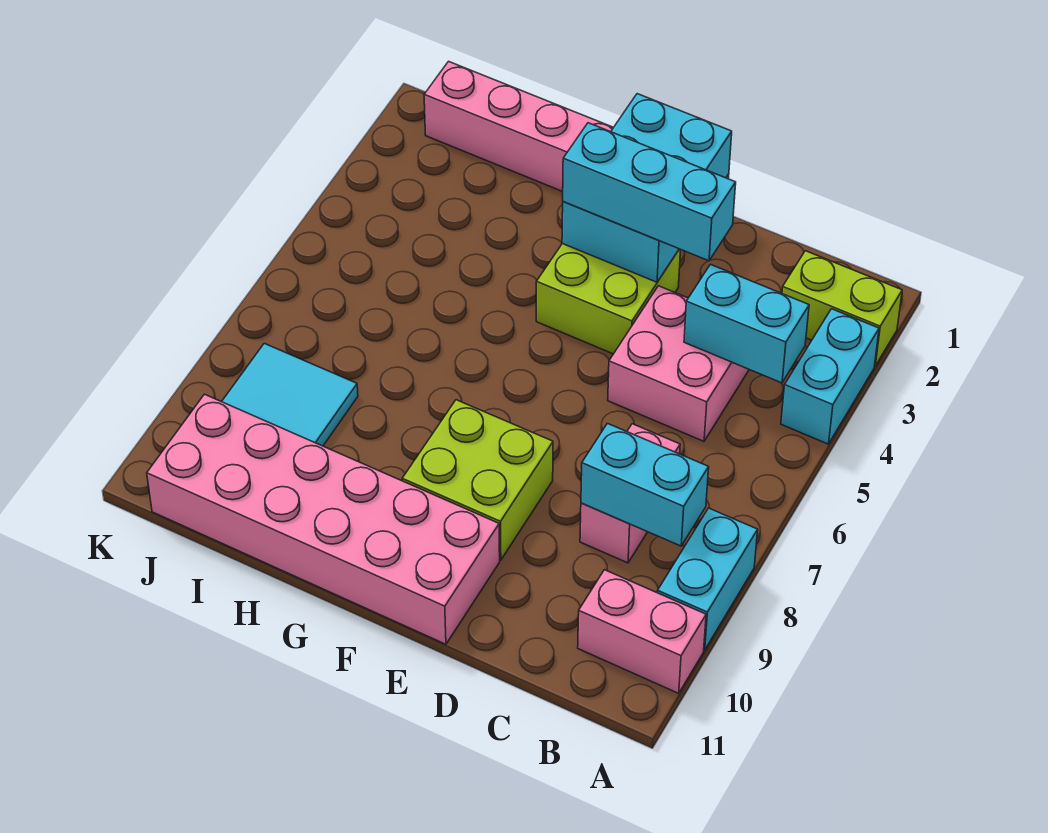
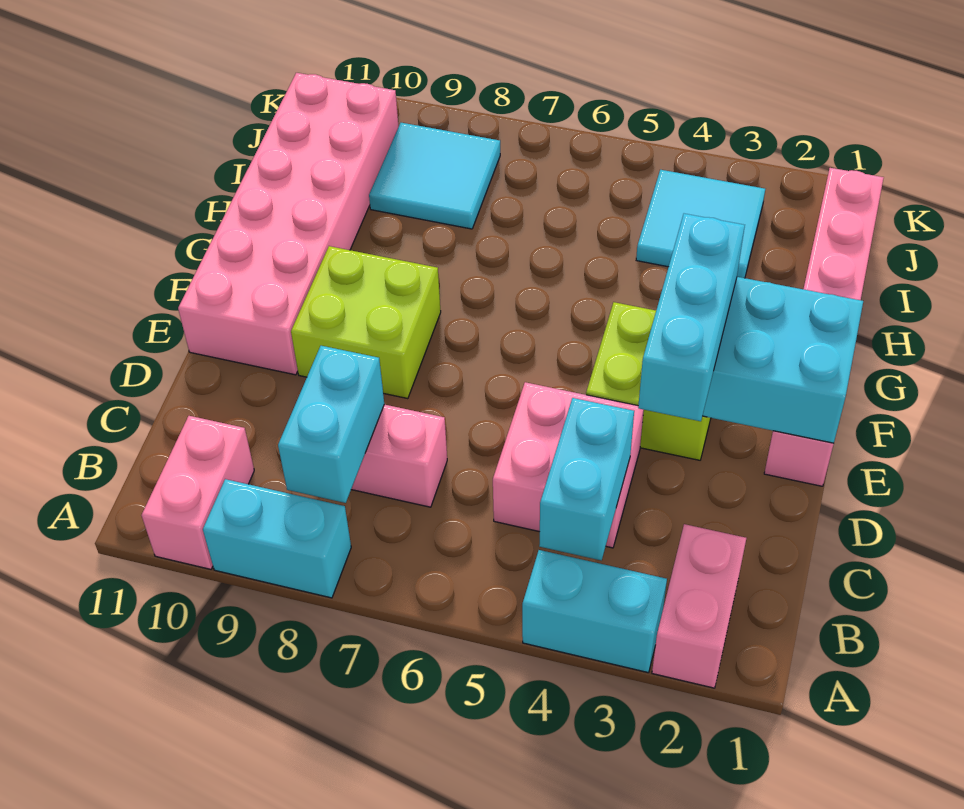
lime brick A2:B2 level 1 -> pink brick A2:B2 level 1
none -> cyan tile I3:J4 level 1

